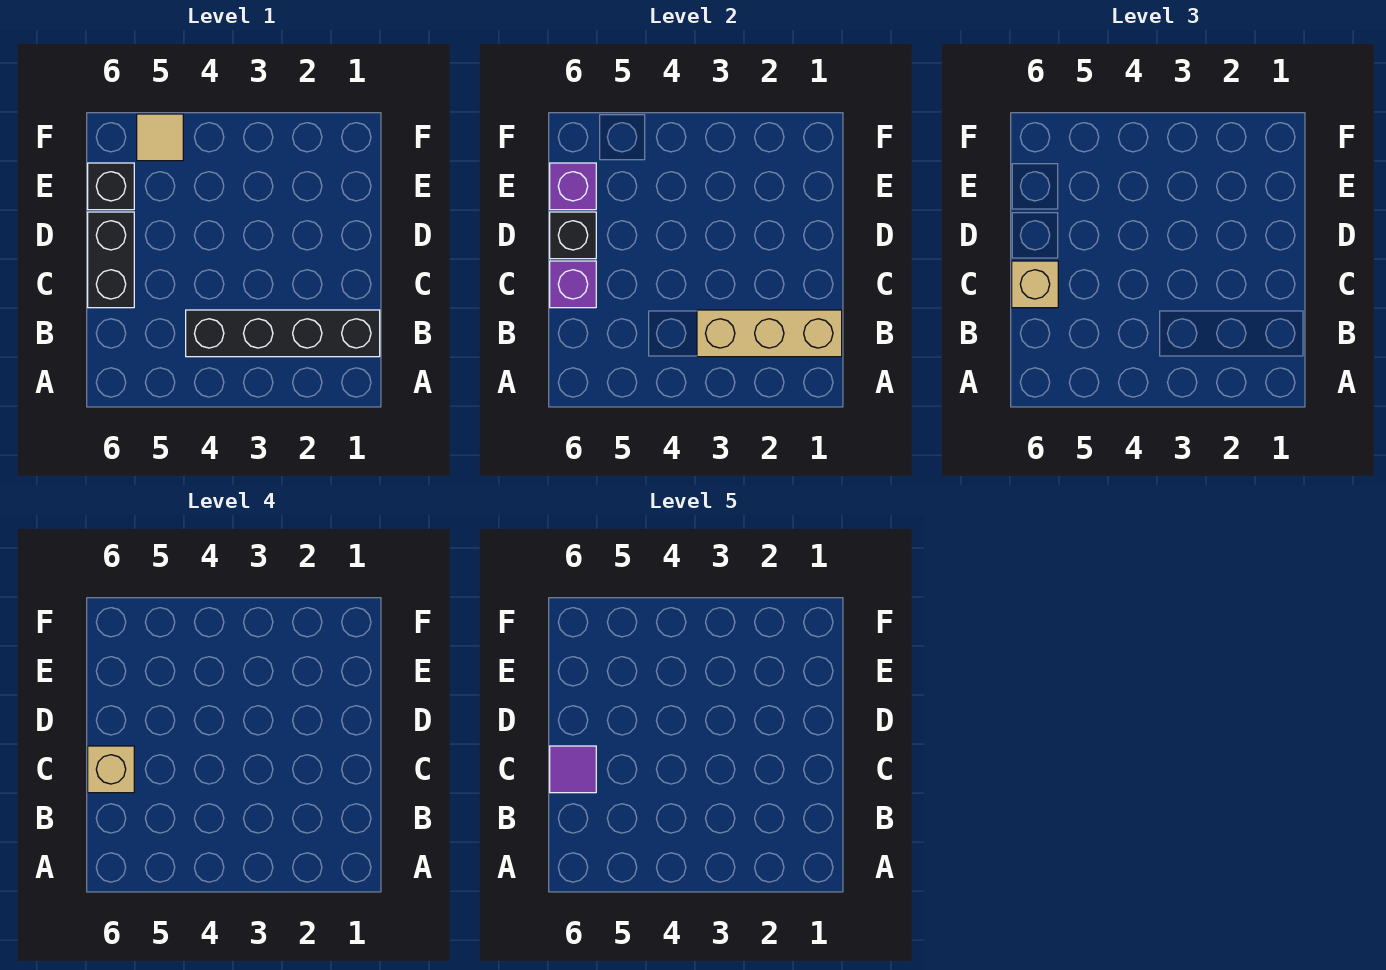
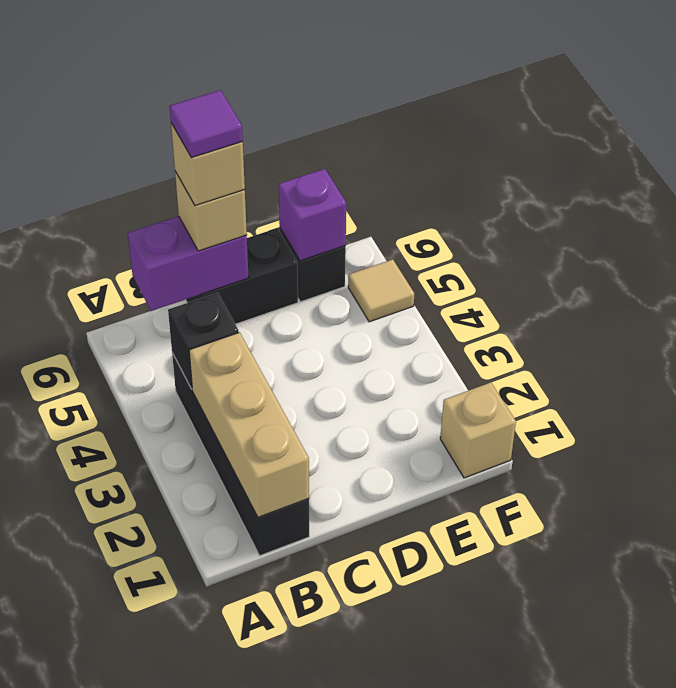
purple brick C6 level 2 -> purple brick B6:C6 level 2
black brick D6 level 2 -> black brick B4 level 2
none -> tan brick F1 level 1

